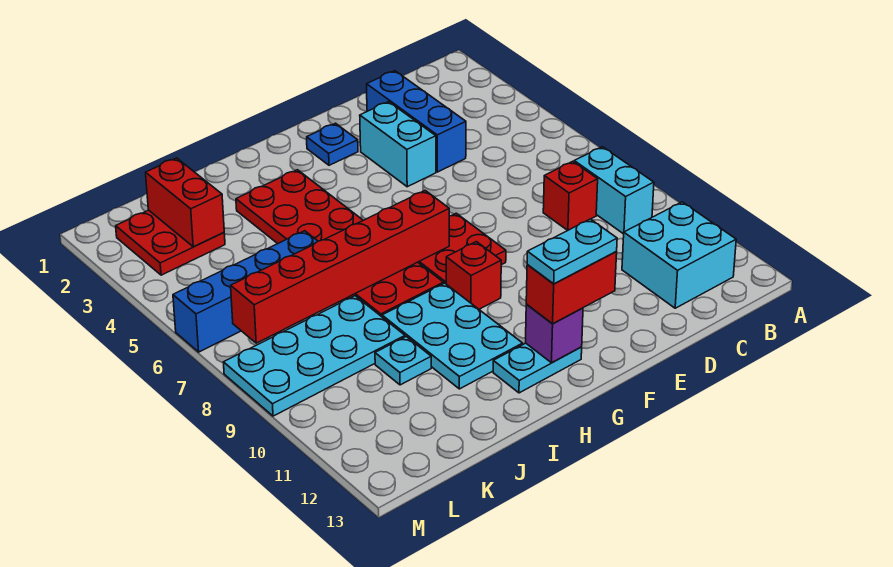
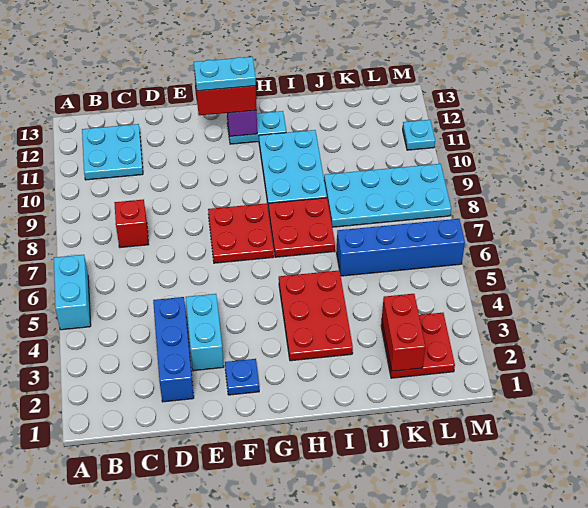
cyan brick B8:B9 level 1 -> cyan brick A5:A6 level 1
cyan brick B11:C12 level 1 -> cyan plate B11:C12 level 1
red brick G7:L7 level 2 -> none
red brick G9 level 1 -> none
cyan plate J10 level 1 -> cyan plate M11 level 1

